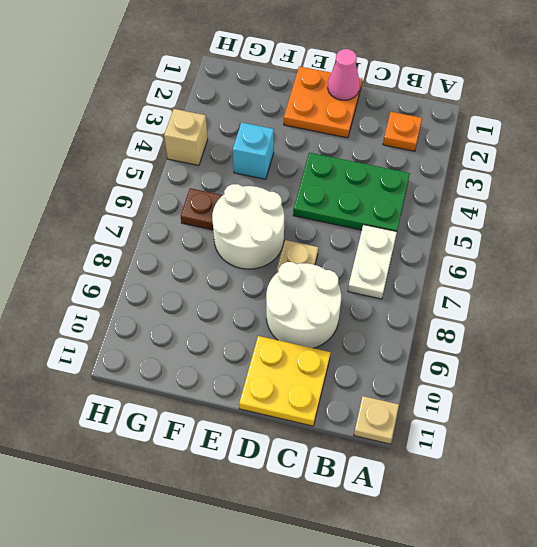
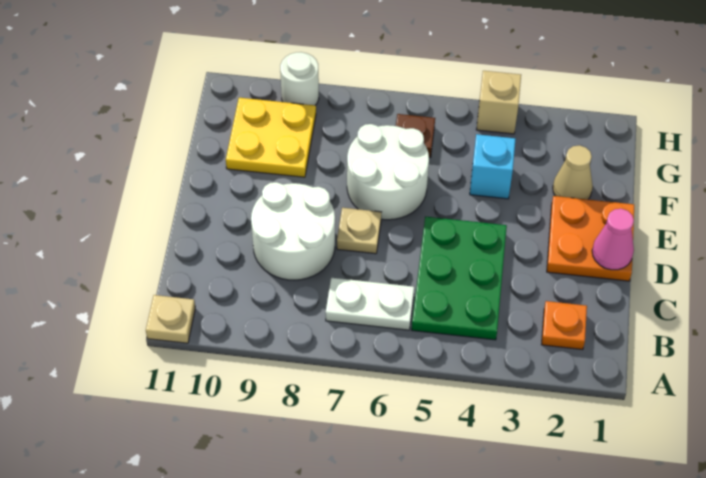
yellow plate C10:D11 level 1 -> yellow plate F9:G10 level 1
none -> tan cone F2 level 1
none -> white round brick H9 level 1

